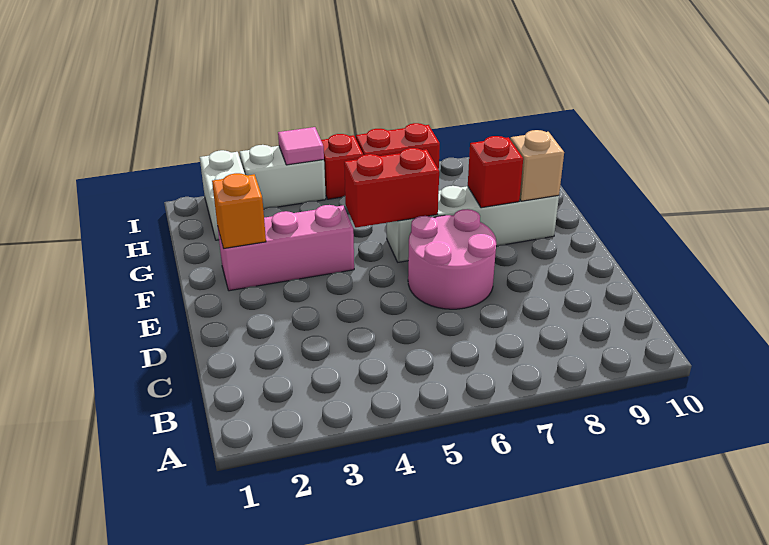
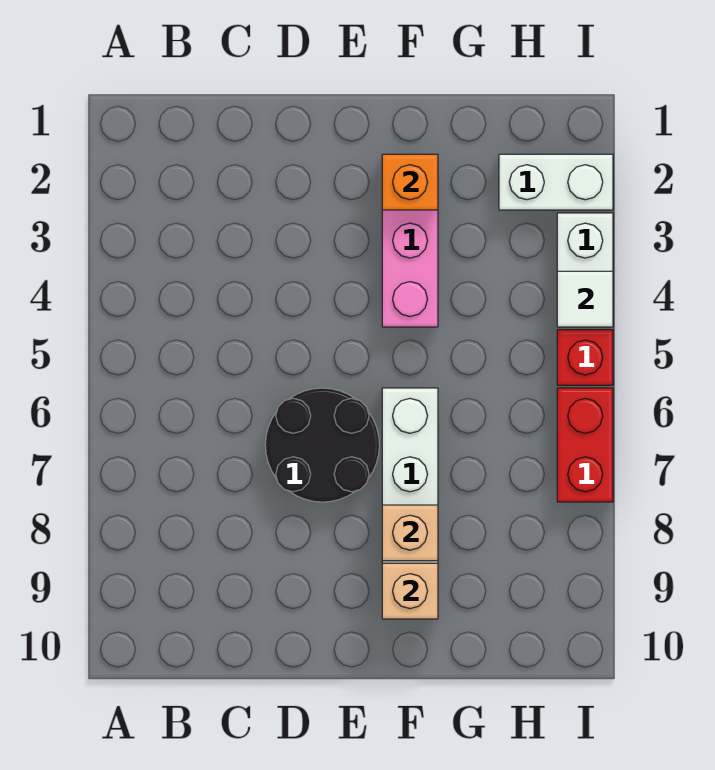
pink round brick D6:E7 level 1 -> black round brick D6:E7 level 1
red brick F5:F6 level 2 -> none
red brick F8 level 2 -> tan brick F8 level 2
pink tile I4 level 2 -> white tile I4 level 2

